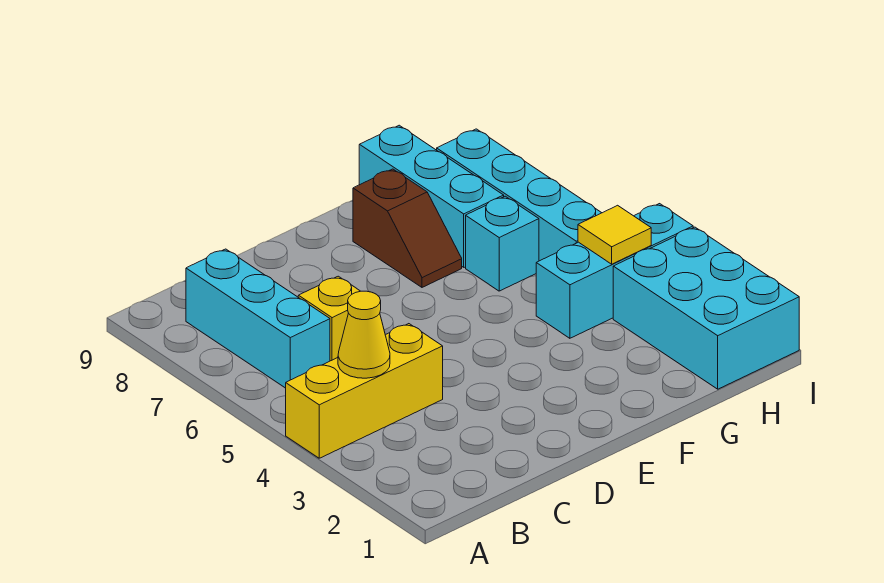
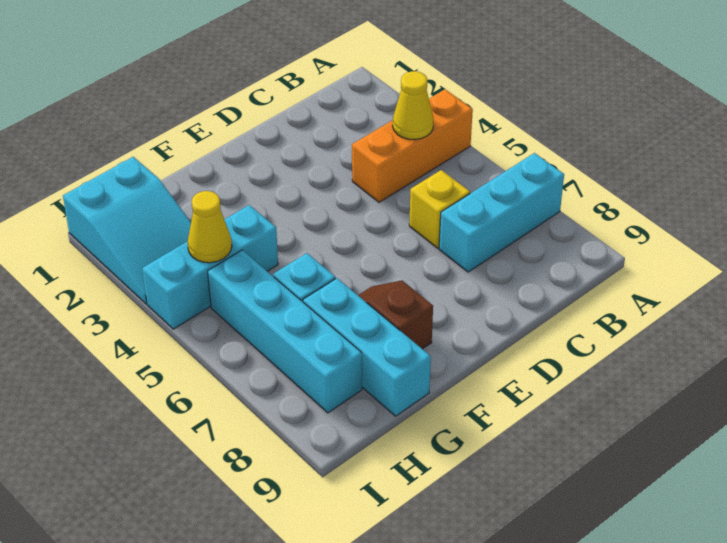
yellow brick A4:C4 level 1 -> orange brick A4:C4 level 1
cyan brick B6:B8 level 1 -> cyan brick A7:C7 level 1
cyan brick H1:I3 level 1 -> cyan slope H1:I3 level 1 top 1
yellow tile H4 level 2 -> yellow cone H4 level 2

